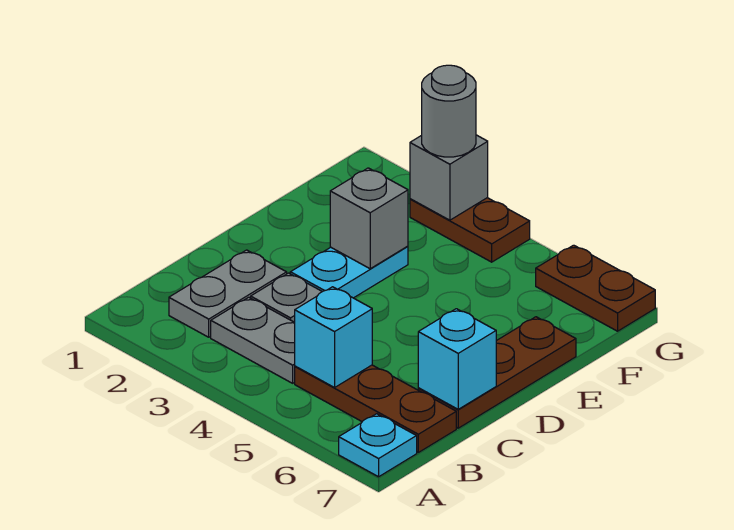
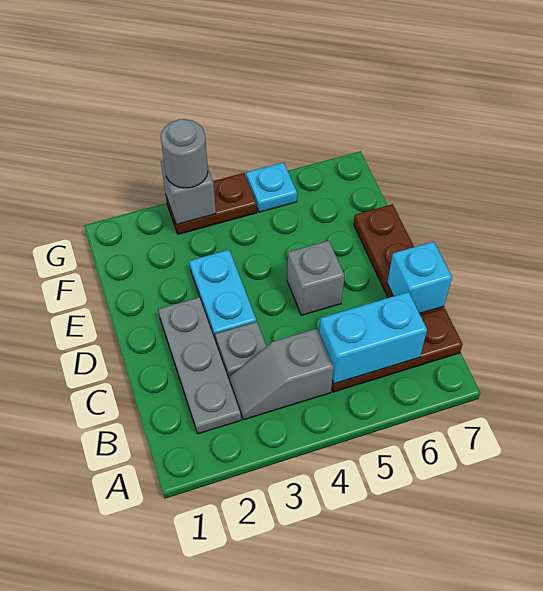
cyan plate A7 level 1 -> cyan plate G5 level 1
grey plate B2:C2 level 1 -> grey plate B2:D2 level 1
grey plate B3:B4 level 1 -> grey slope B3:B4 level 1 top 4
cyan brick B5 level 2 -> cyan brick B5:B6 level 2
grey brick E3 level 2 -> grey brick D5 level 1
brown plate G6:G7 level 1 -> none

